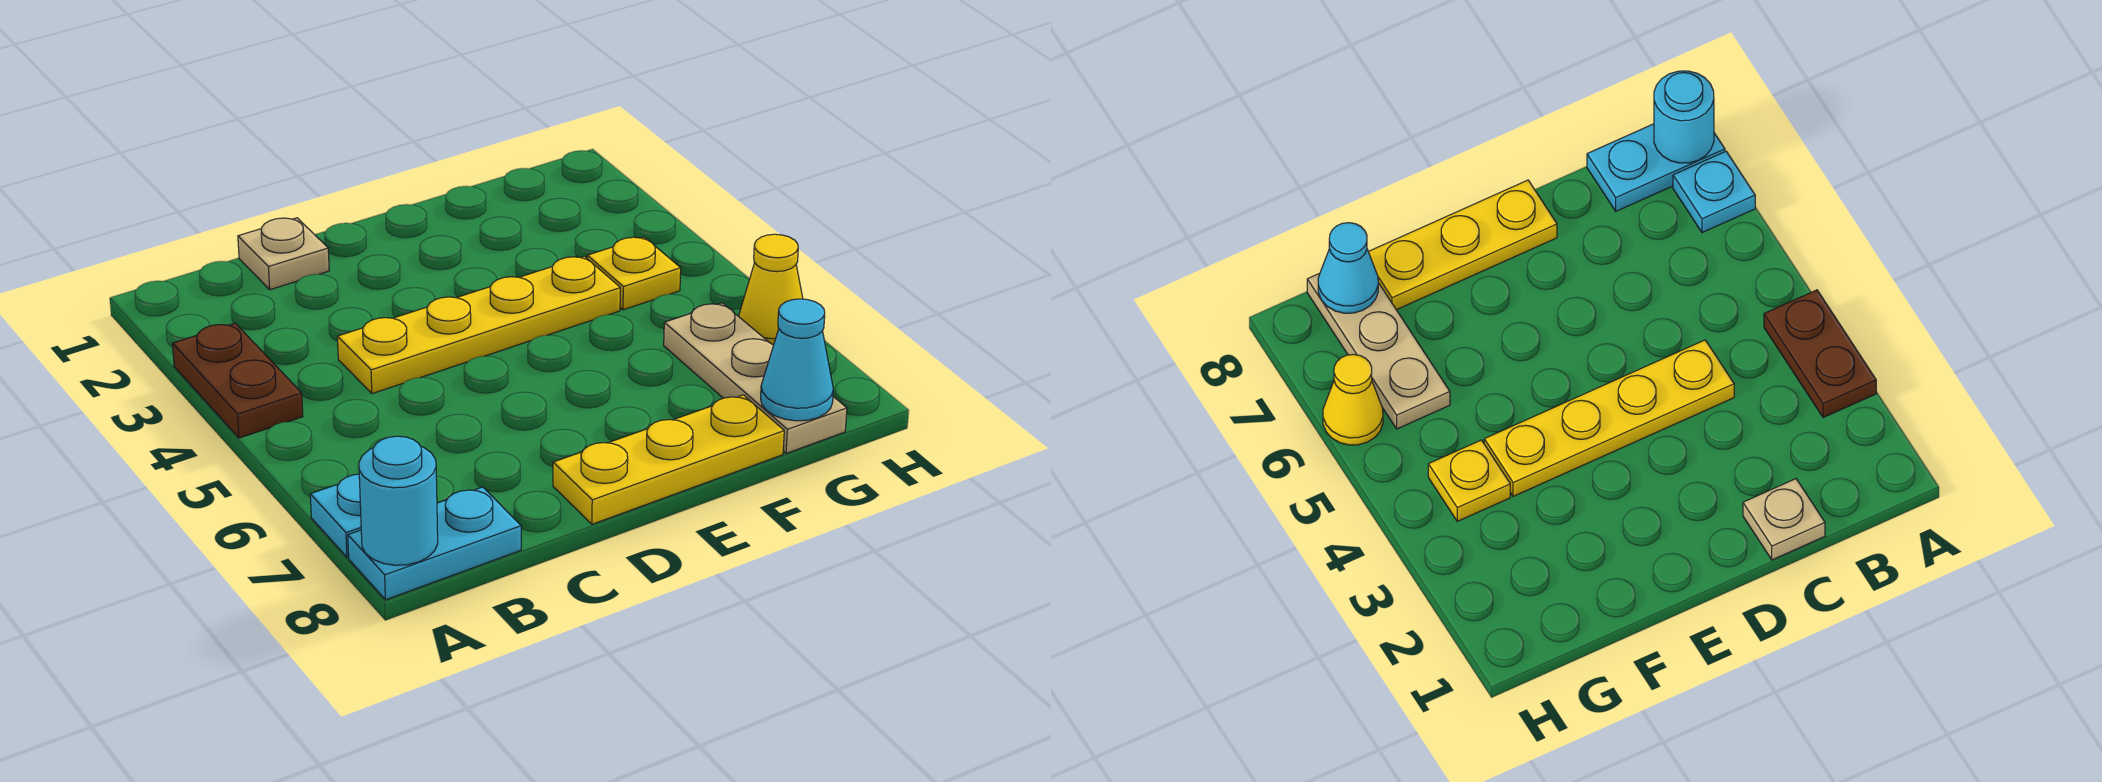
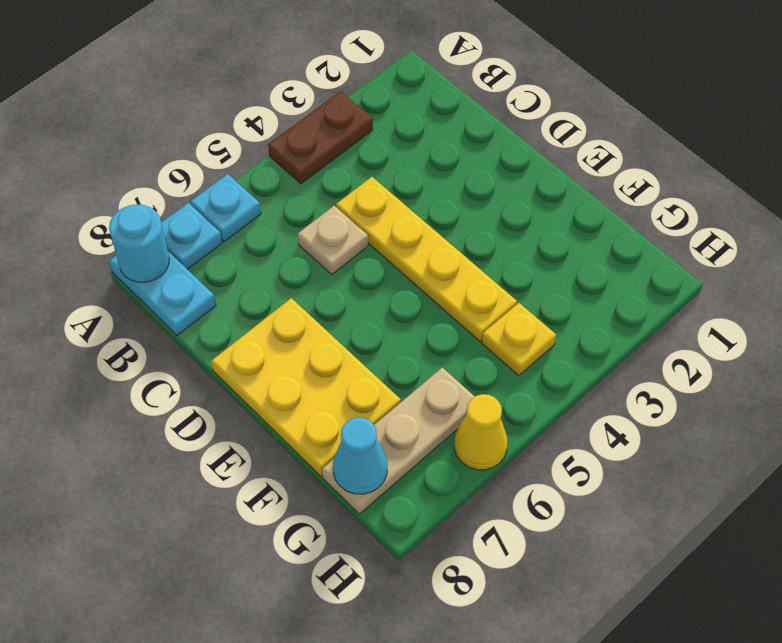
none -> cyan plate A6 level 1
tan plate C1 level 1 -> tan plate C5 level 1
yellow plate D8:F8 level 1 -> yellow plate D7:F8 level 1

